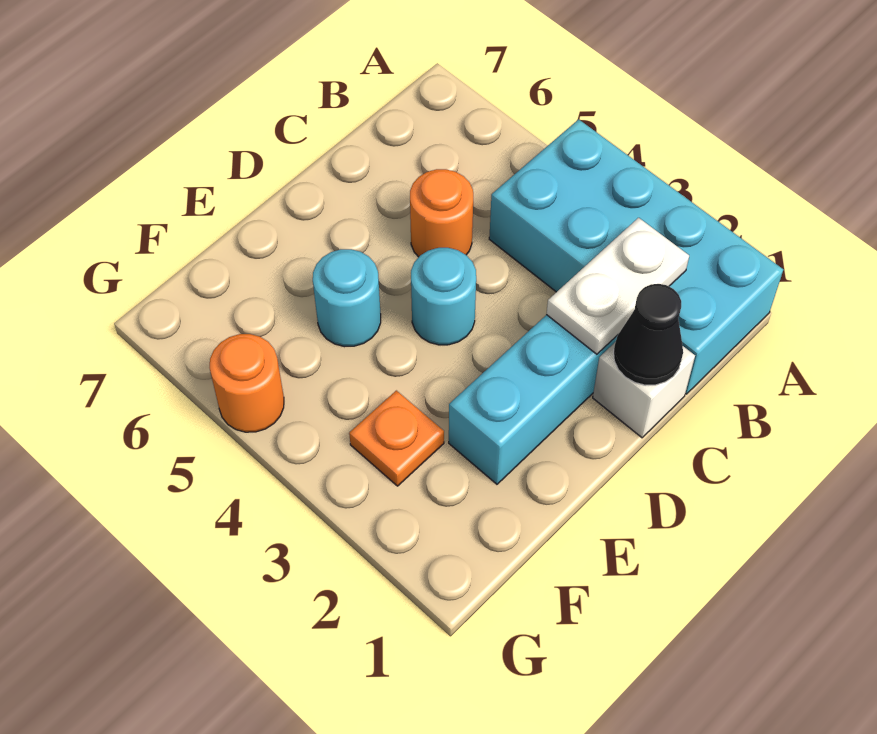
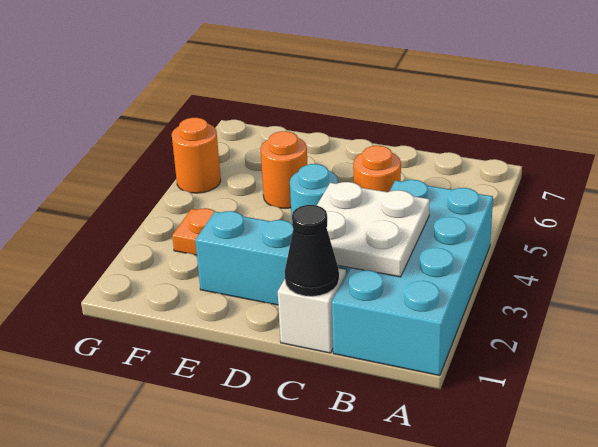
white plate B2:C2 level 2 -> white plate B2:C3 level 2
cyan round brick E5 level 1 -> orange round brick E5 level 1

